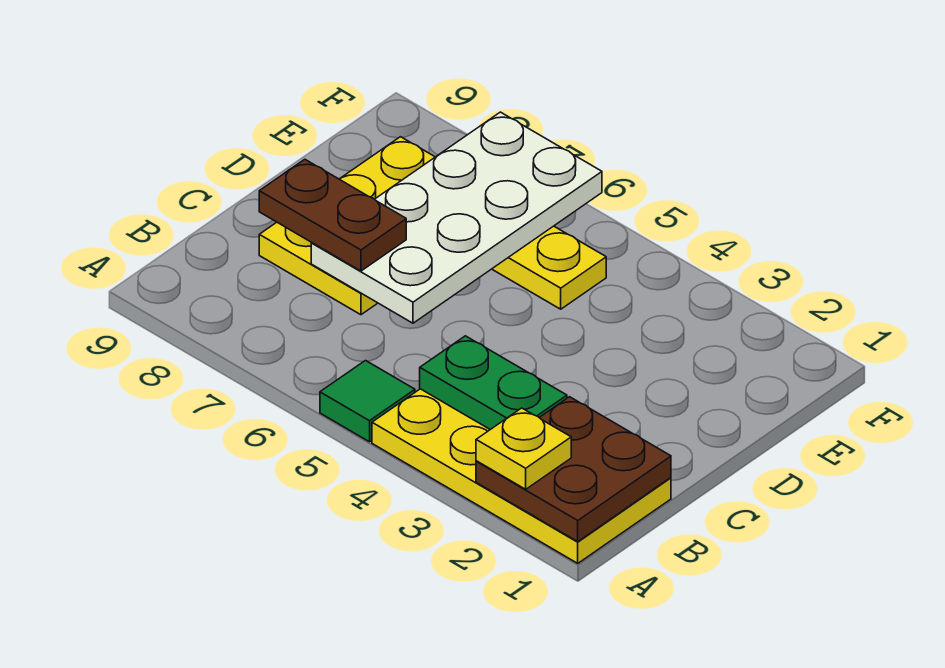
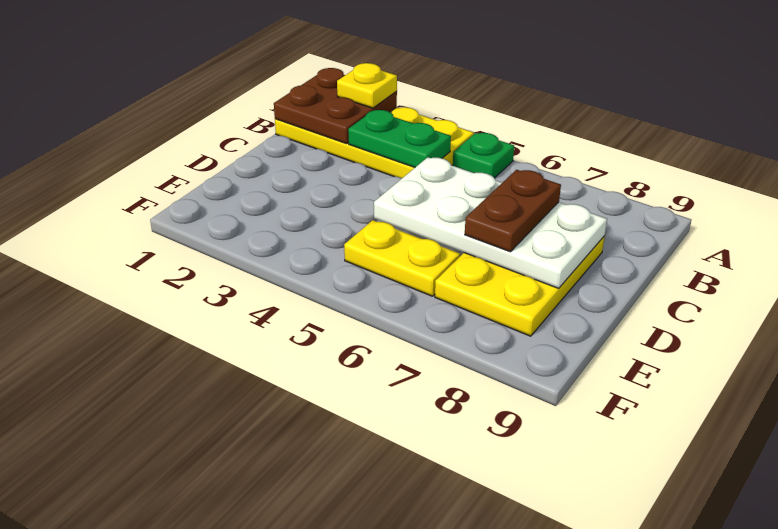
green tile A5 level 1 -> green plate A5 level 1
white plate C6:F7 level 2 -> white plate C5:D8 level 2
brown plate C7:C8 level 3 -> brown plate C7:D7 level 3

